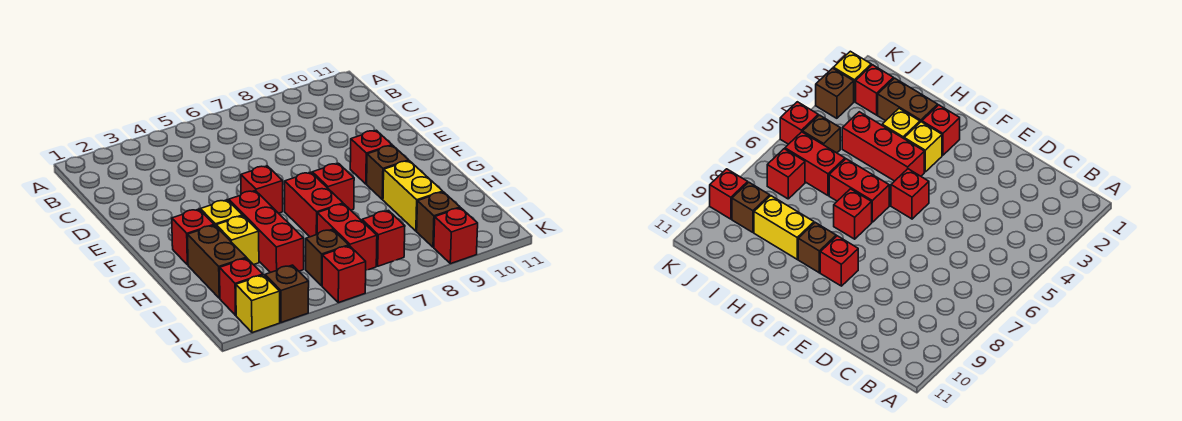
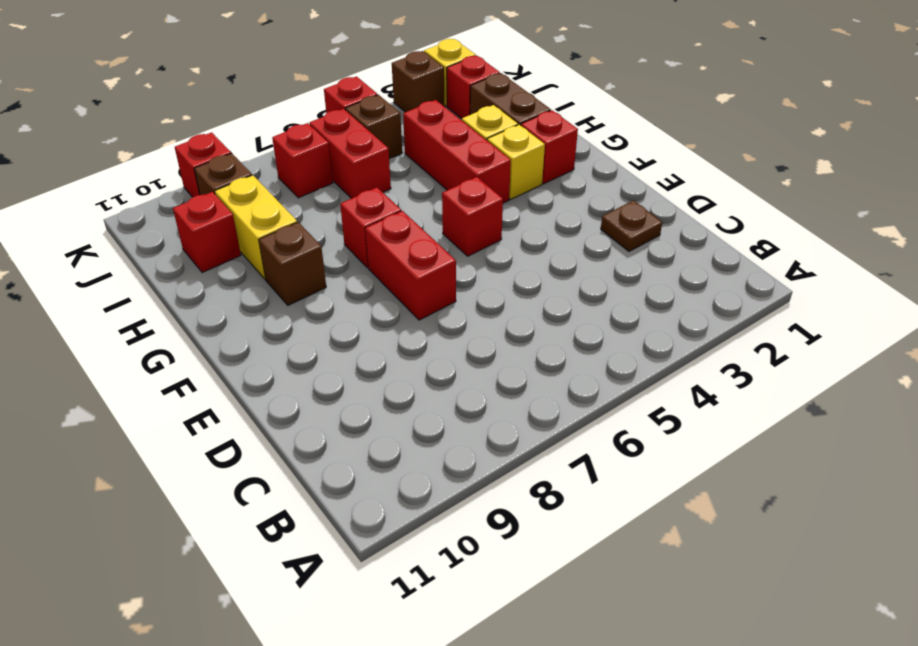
none -> brown plate D2 level 1
red brick F9 level 1 -> red brick I10 level 1
red brick G6:H6 level 1 -> red brick E7:F7 level 1

